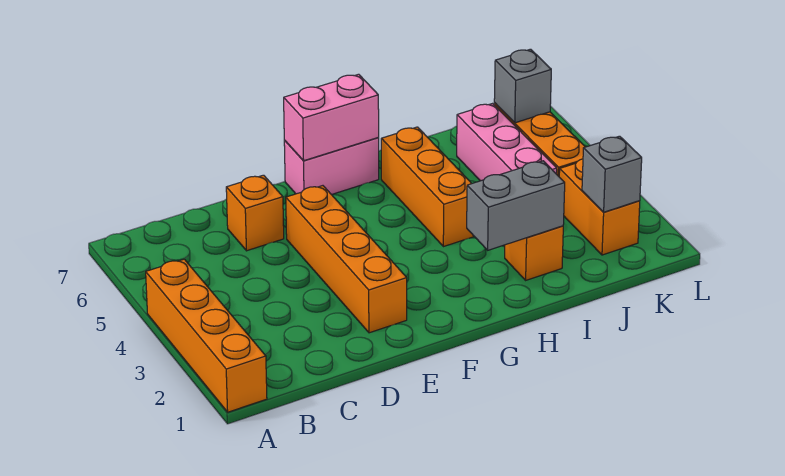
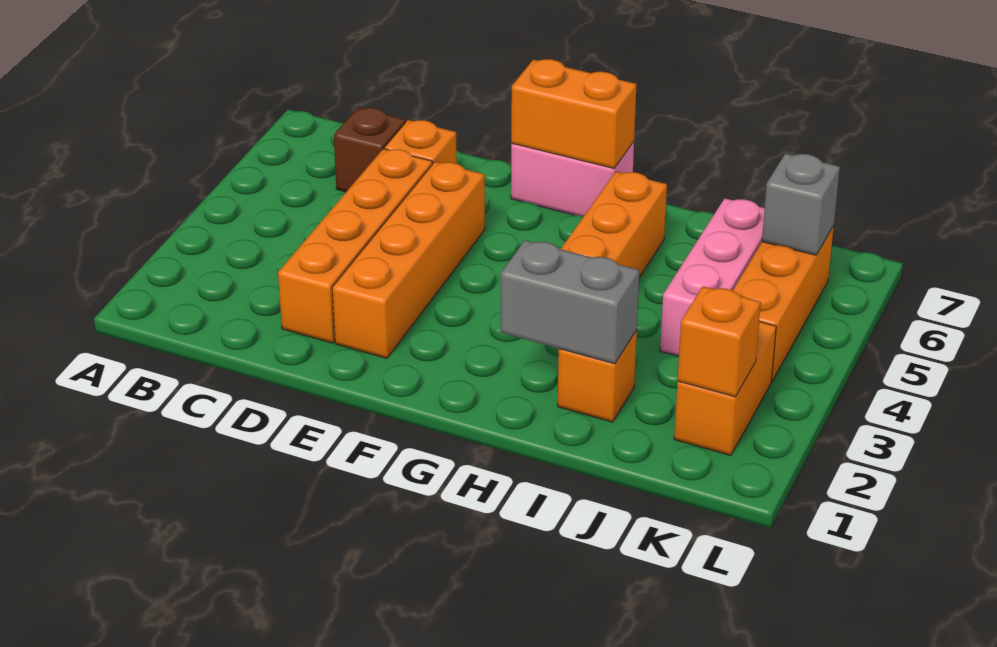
orange brick A1:A4 level 1 -> orange brick D2:D5 level 1
none -> brown brick C6 level 1
pink brick F7:G7 level 2 -> orange brick F7:G7 level 2
grey brick K2 level 2 -> orange brick K2 level 2

